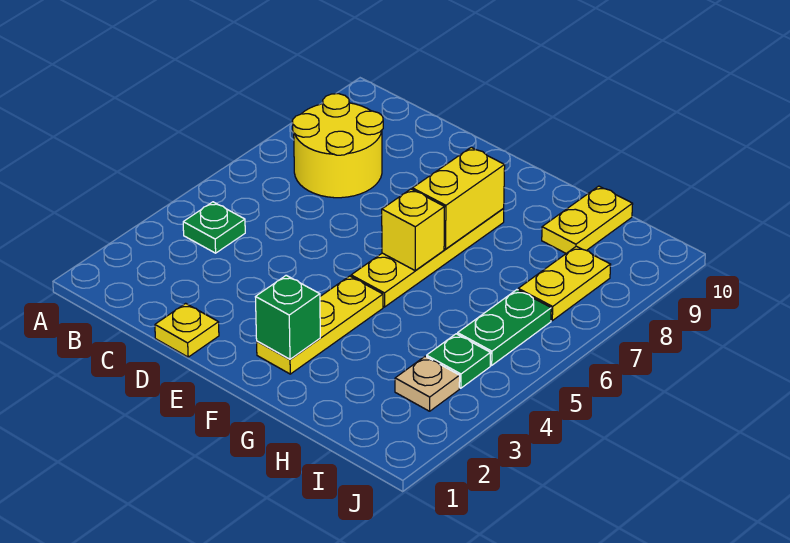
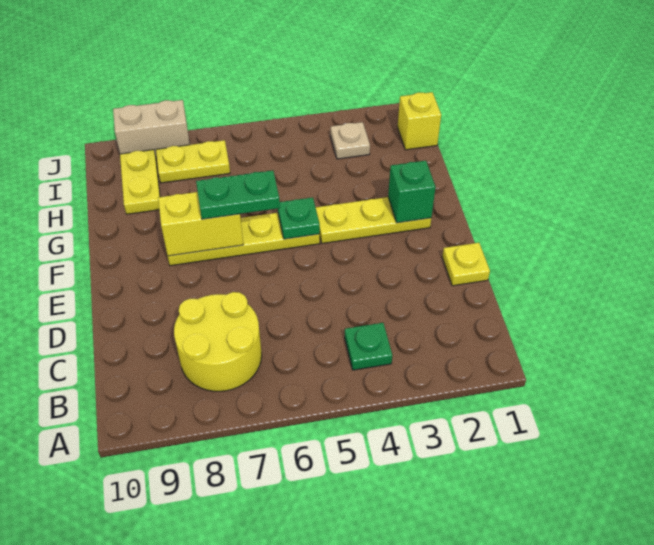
yellow brick F6 level 2 -> yellow brick I1 level 1
yellow plate H9:H10 level 1 -> yellow plate H9:I9 level 1
green plate I4 level 1 -> green plate F5 level 2
green plate I5:I6 level 1 -> green plate F6:F7 level 3
none -> tan brick J8:J9 level 1

